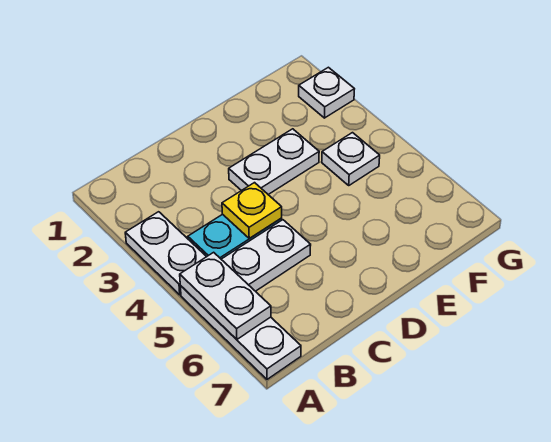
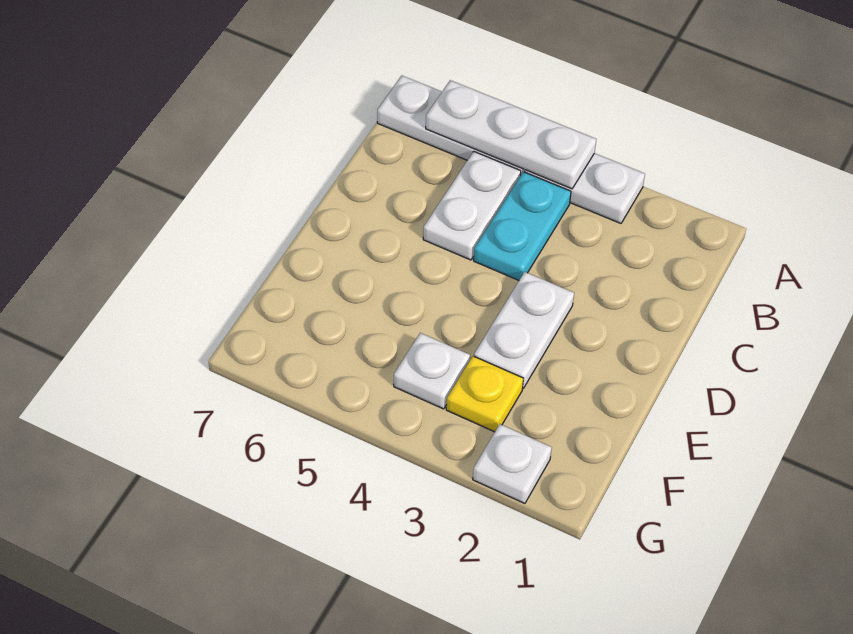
white plate A5:A6 level 2 -> white plate A4:A6 level 2
yellow plate C4 level 2 -> yellow plate F3 level 1

